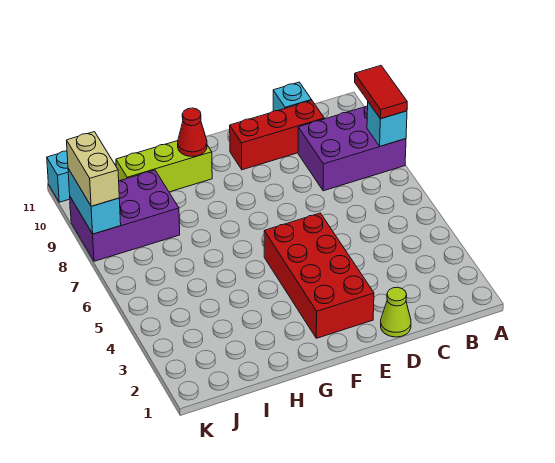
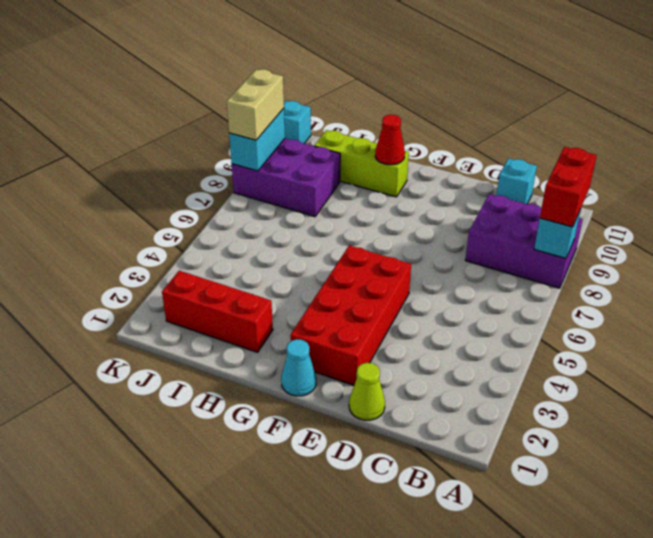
red tile A8:A9 level 3 -> red brick A8:A9 level 3
red brick C10:E10 level 1 -> red brick H2:J2 level 1
none -> cyan cone F1 level 1

